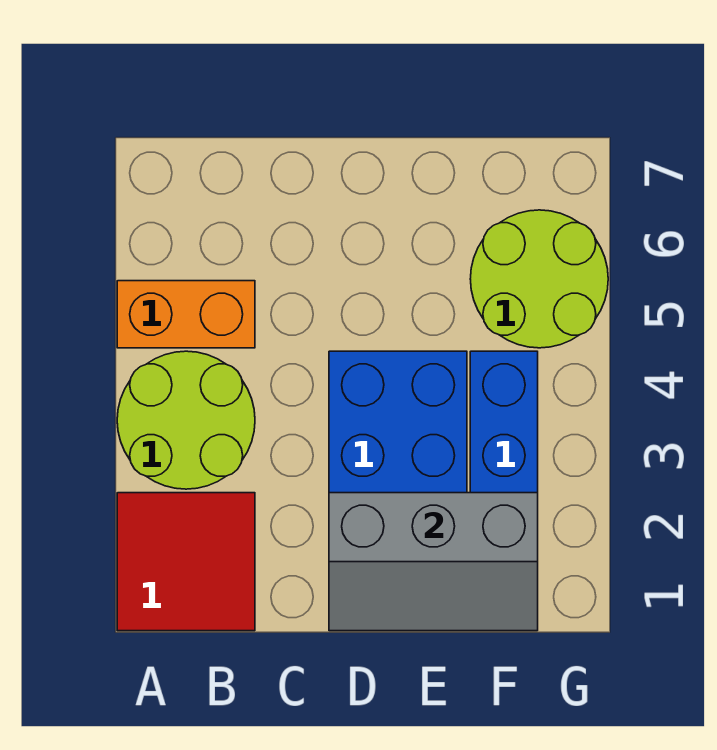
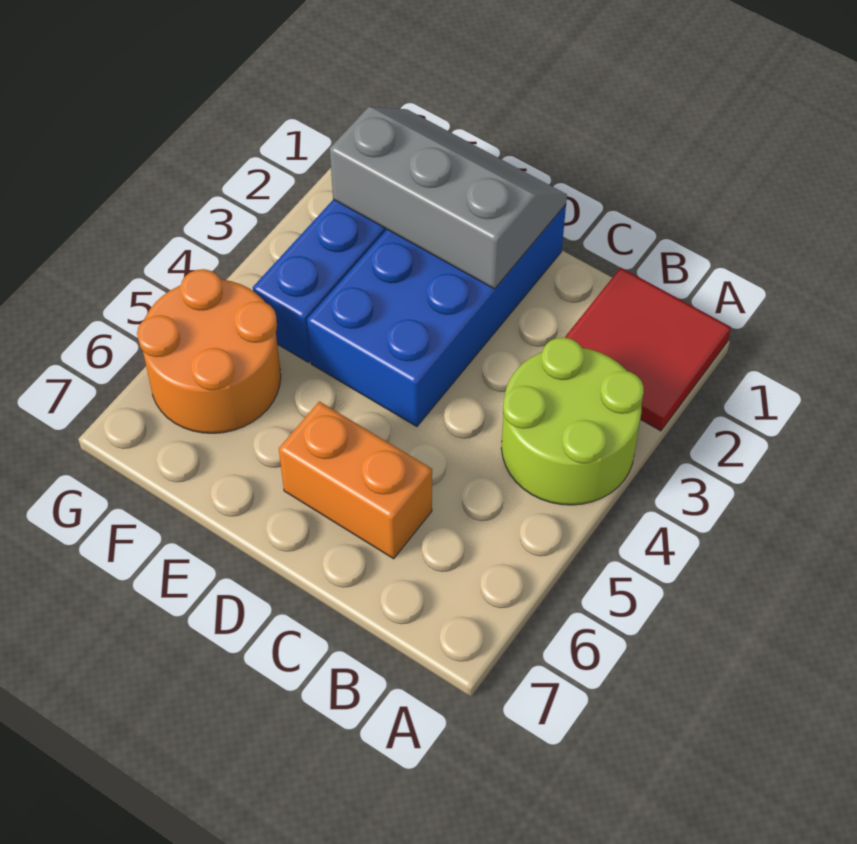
orange brick A5:B5 level 1 -> orange brick C6:D6 level 1
lime round brick F5:G6 level 1 -> orange round brick F5:G6 level 1

